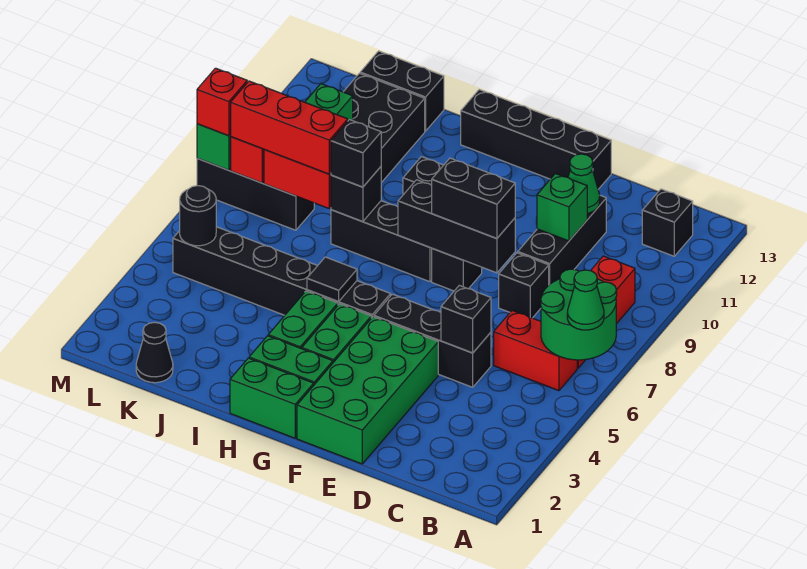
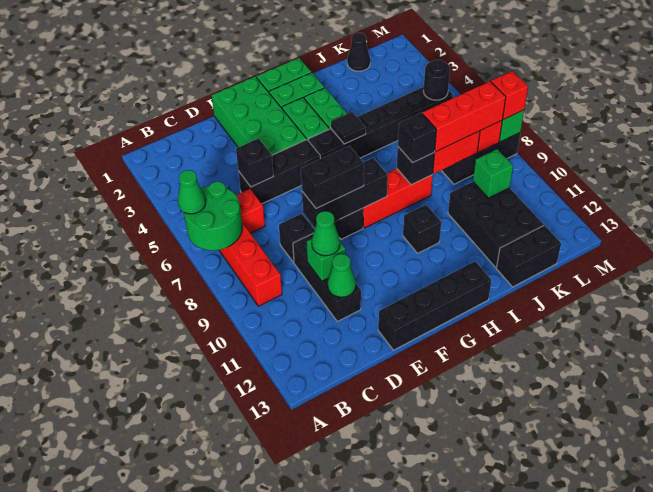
black brick B12 level 1 -> none
none -> green cone D10 level 3
black brick G8:I8 level 1 -> red brick G8:I8 level 1

